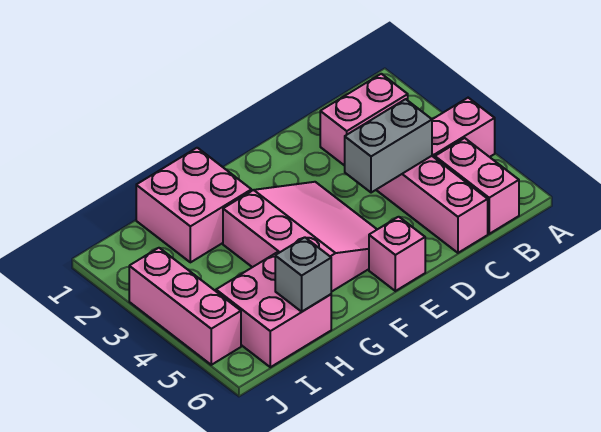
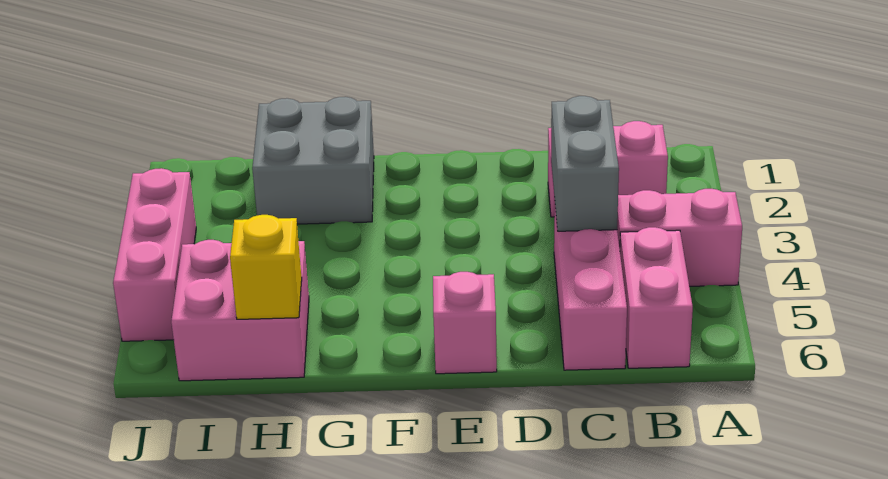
grey brick C4:D4 level 2 -> grey brick C3:C4 level 2
pink slope E3:G5 level 1 top G -> none
pink brick G1:H2 level 1 -> grey brick G1:H2 level 1
grey brick H6 level 2 -> yellow brick H6 level 2

